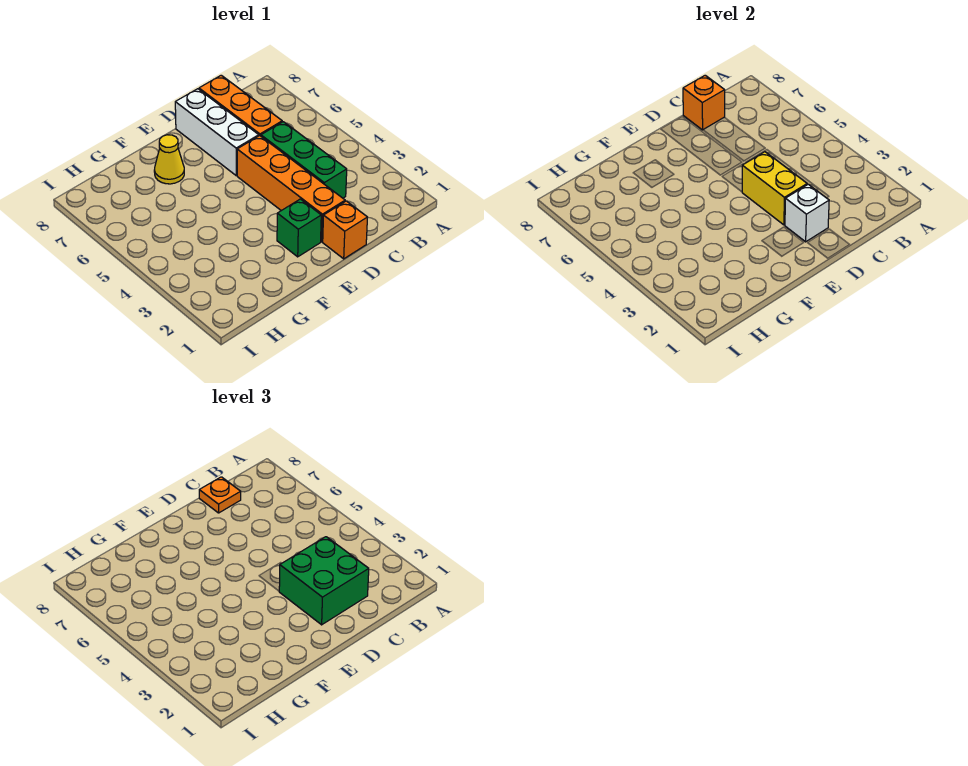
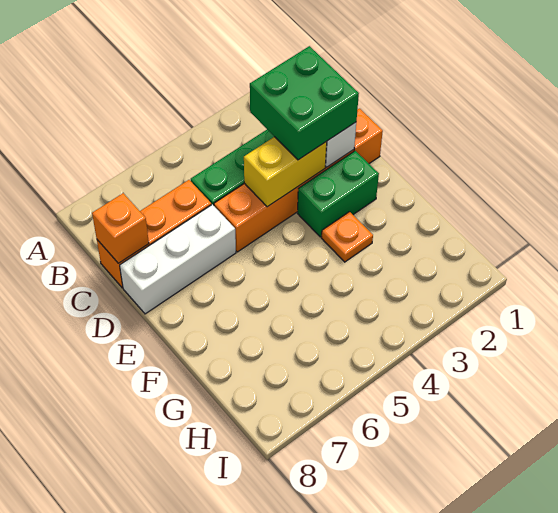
orange plate C8 level 3 -> orange plate F3 level 1
green brick E2 level 1 -> green brick E2:E3 level 1
yellow cone F7 level 1 -> none

